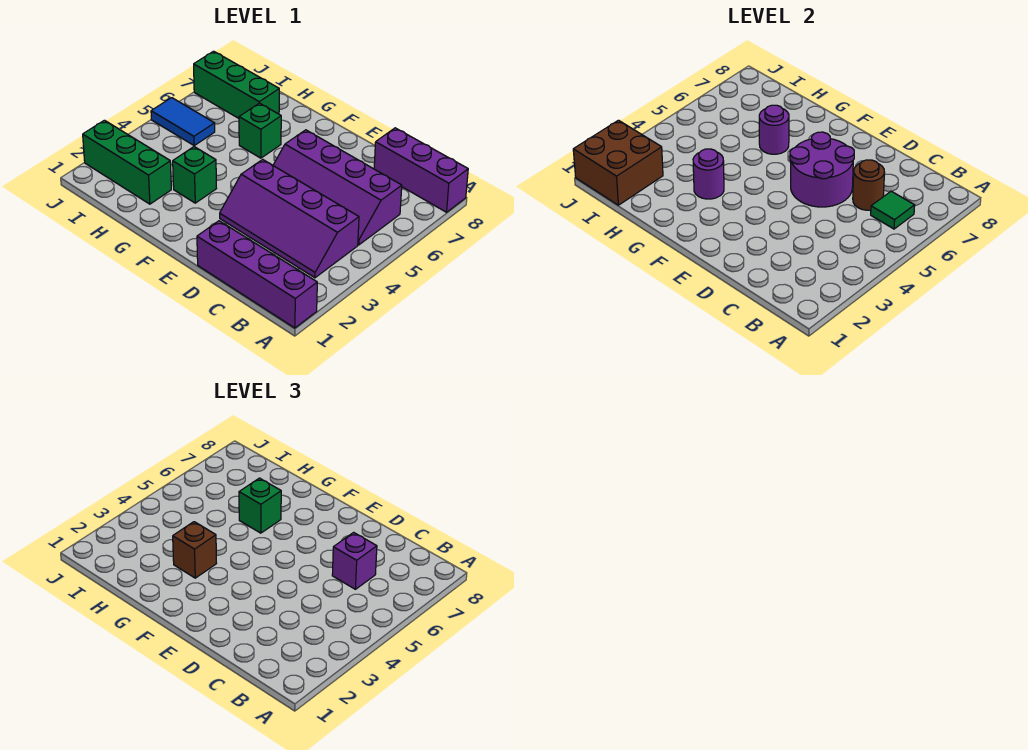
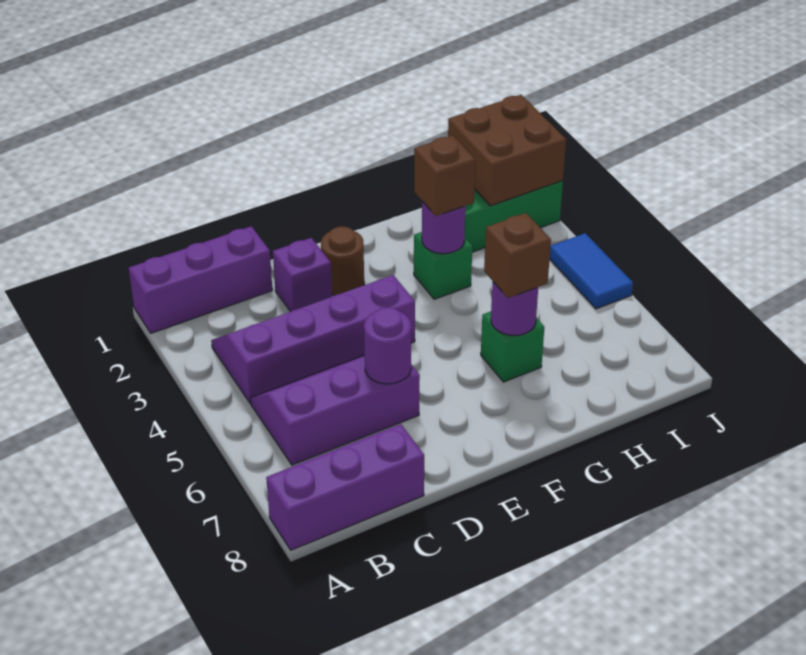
purple brick A1:D1 level 1 -> purple brick A1:C1 level 1
purple slope B5:E6 level 1 top 6 -> purple slope B5:D6 level 1 top 6
green tile B6 level 2 -> none
brown round brick C6 level 2 -> brown round brick E2 level 1
purple brick C6 level 3 -> purple brick D2 level 1
purple round brick D5:E6 level 2 -> purple round brick D6 level 2
green brick G6 level 3 -> brown brick G6 level 3
green brick H7:J7 level 1 -> none
blue tile I5:J5 level 1 -> blue tile J4:J5 level 1

